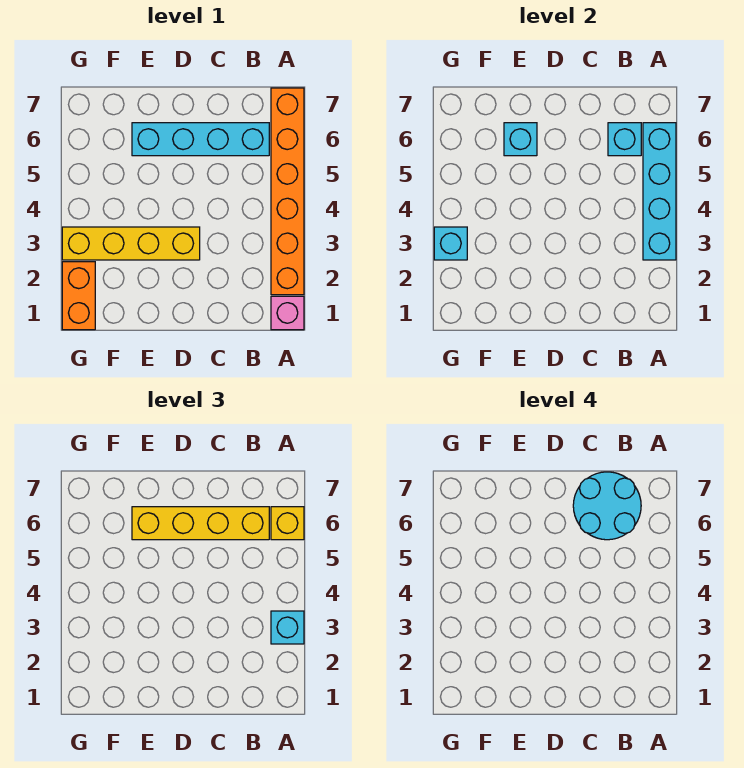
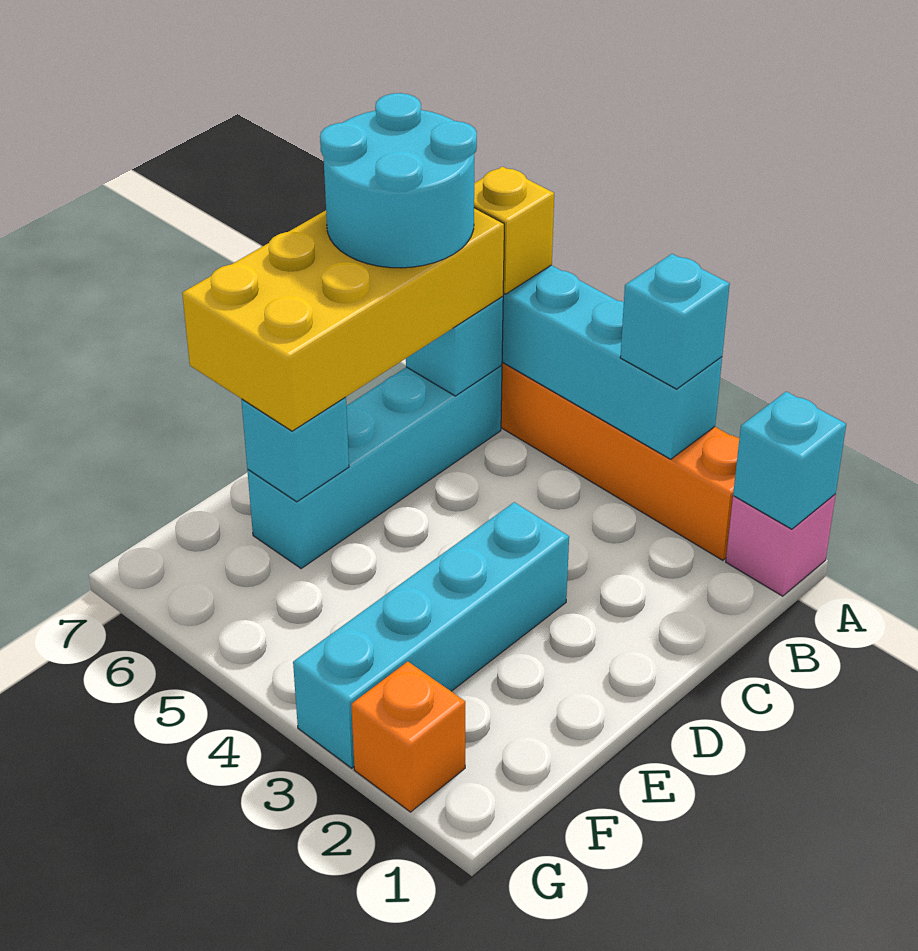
yellow brick B6:E6 level 3 -> yellow brick B6:E7 level 3
yellow brick D3:G3 level 1 -> cyan brick D3:G3 level 1
orange brick G1:G2 level 1 -> orange brick G2 level 1
cyan brick G3 level 2 -> cyan brick A1 level 2

